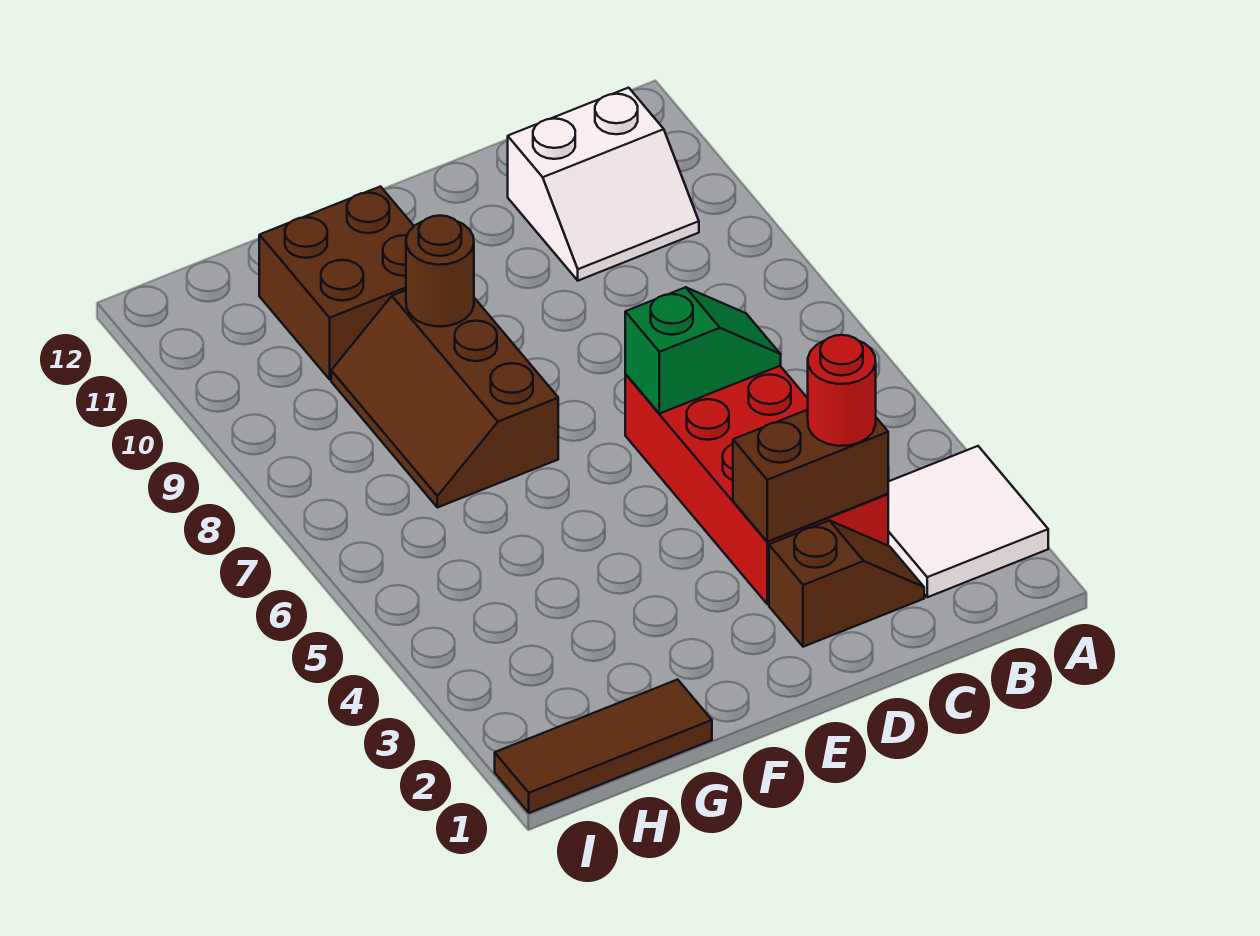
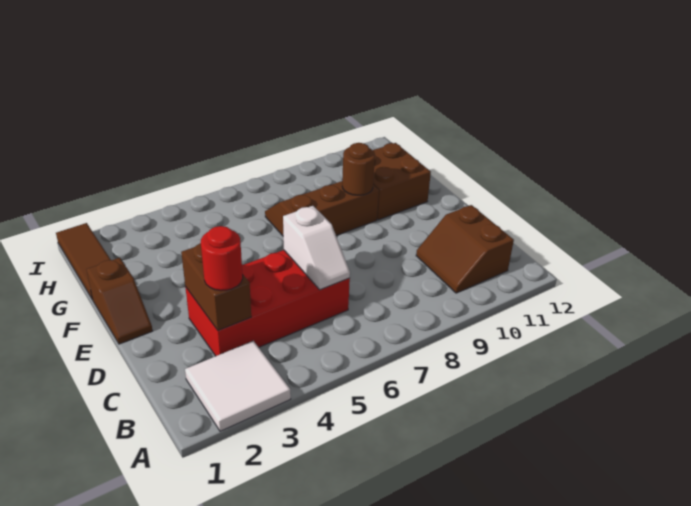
white slope B10:C11 level 1 top 11 -> brown slope B10:C11 level 1 top 11
brown slope C2:D2 level 1 top D -> brown slope E1:F1 level 1 top F
green slope C6:D6 level 2 top D -> white slope C6:D6 level 2 top D

